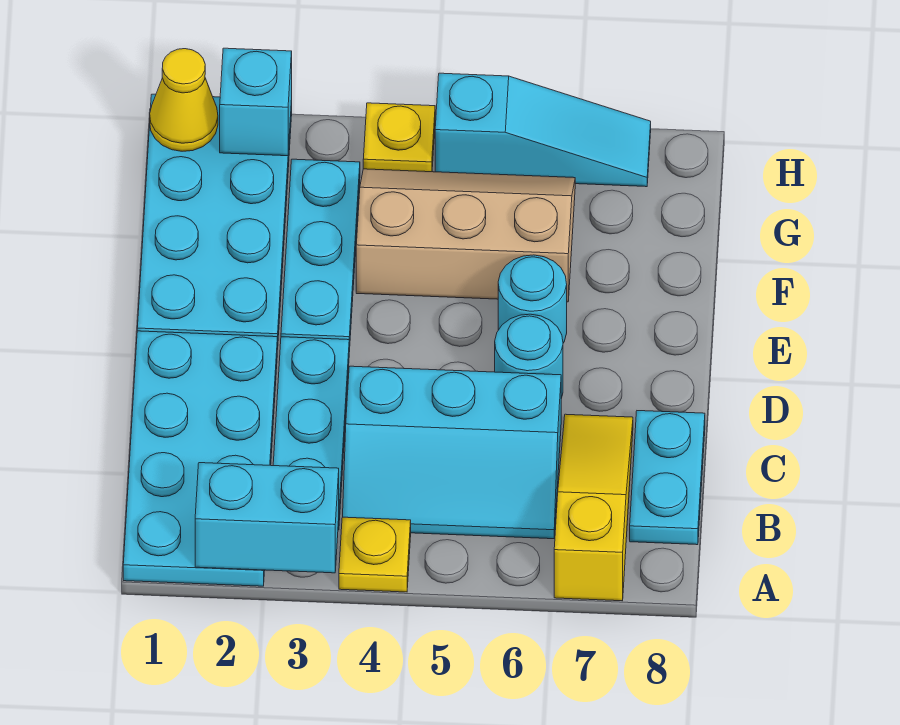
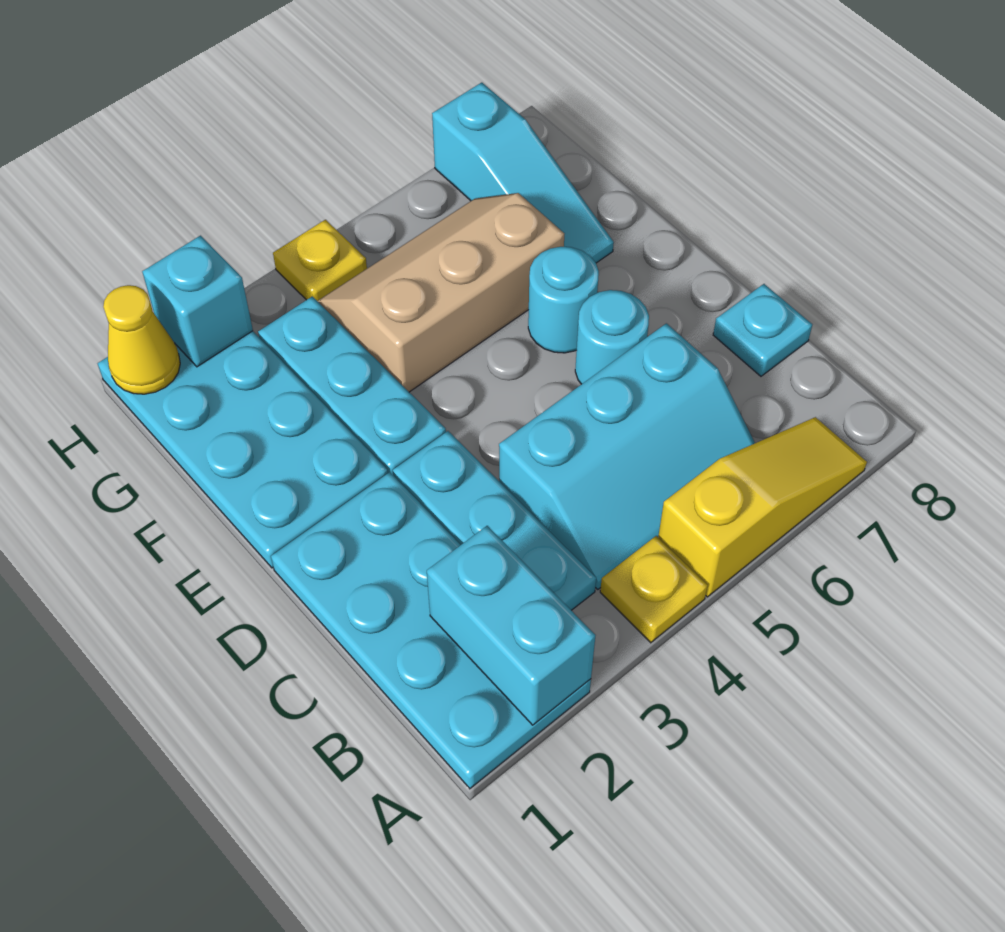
cyan brick A2:A3 level 2 -> cyan brick A2:B2 level 2
yellow slope A7:C7 level 1 top A -> yellow slope A5:A7 level 1 top 5
cyan plate B8:C8 level 1 -> cyan plate C8 level 1
cyan slope H5:H7 level 1 top 5 -> cyan slope F7:H7 level 1 top H

